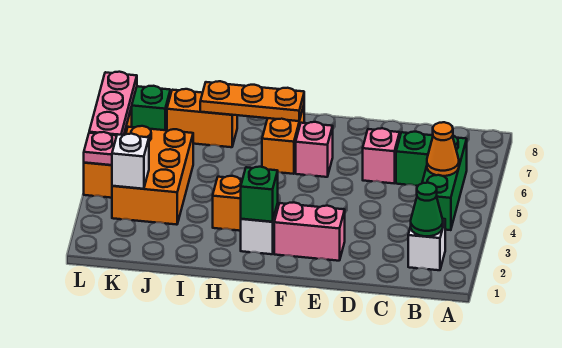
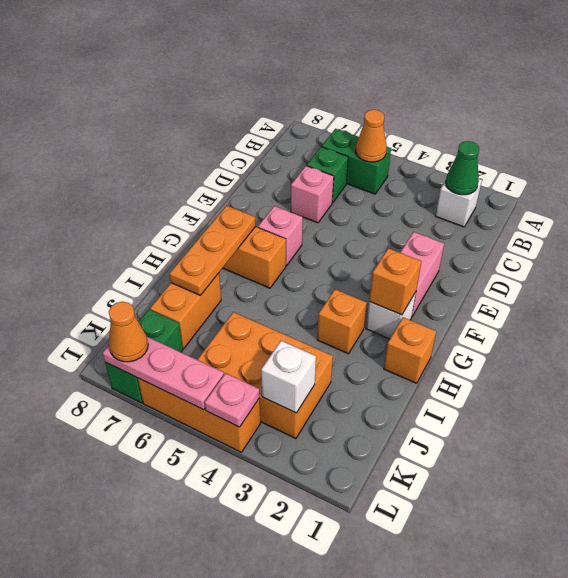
green brick B4:B6 level 1 -> green brick B5:B6 level 1
green brick G2 level 2 -> orange brick G2 level 2
none -> orange brick H1 level 1
none -> orange cone L7 level 3

